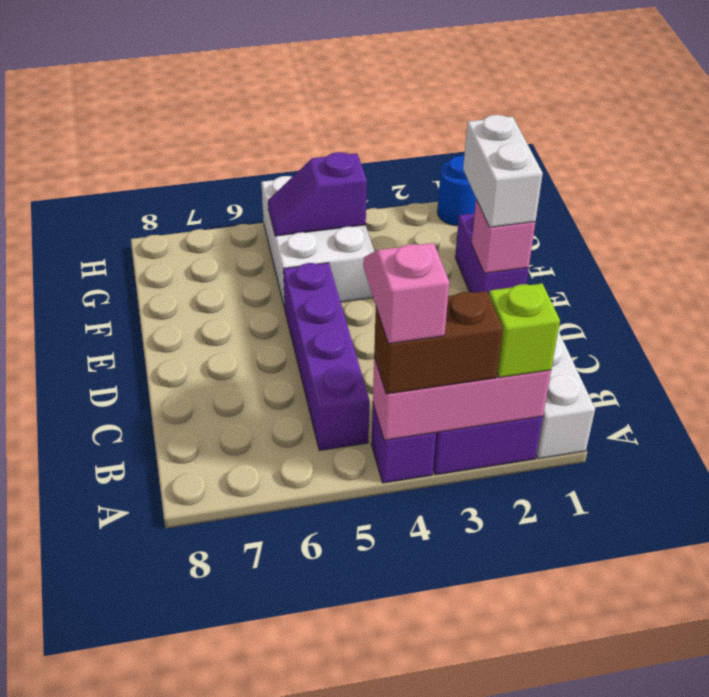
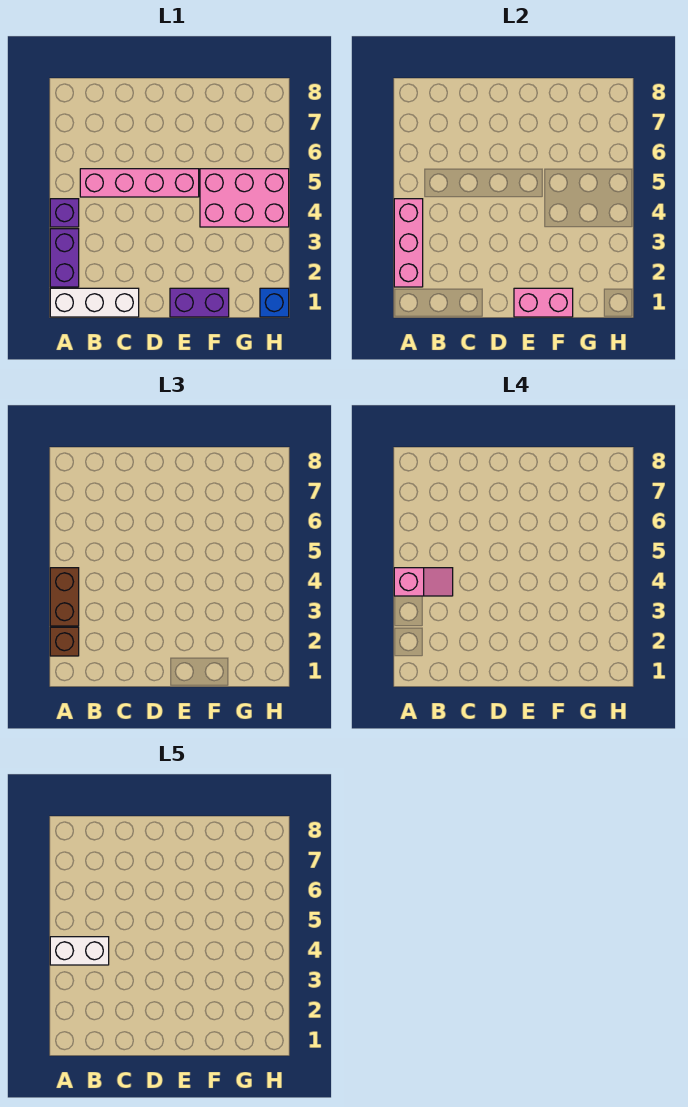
lime brick A2 level 3 -> brown brick A2 level 3
purple brick B5:E5 level 1 -> pink brick B5:E5 level 1
pink brick E1 level 2 -> pink brick E1:F1 level 2
white brick E1:F1 level 3 -> white brick A4:B4 level 5
white brick F4:H5 level 1 -> pink brick F4:H5 level 1
purple slope G4:G5 level 2 top 4 -> none
blue round brick H1 level 1 -> blue brick H1 level 1

